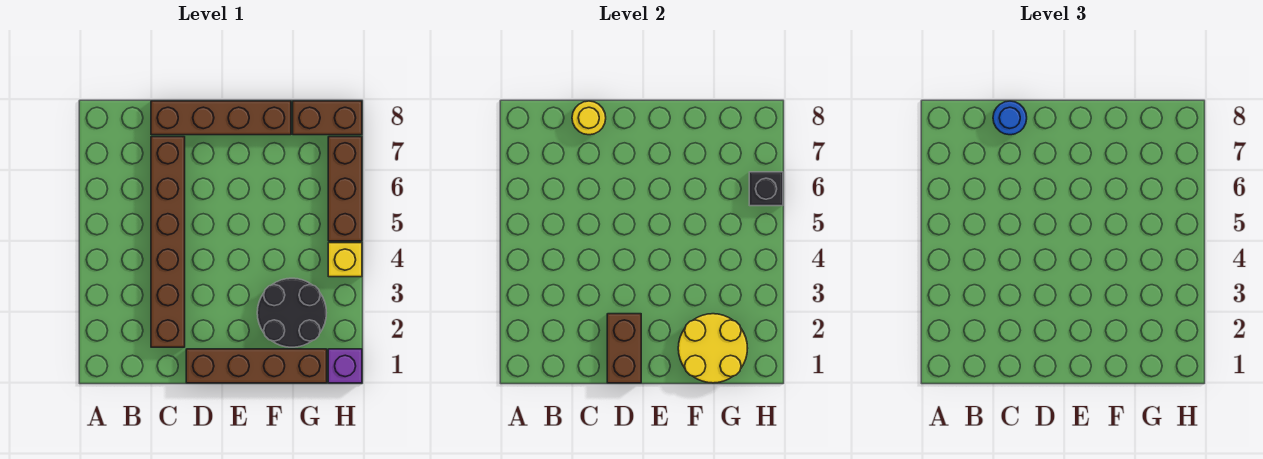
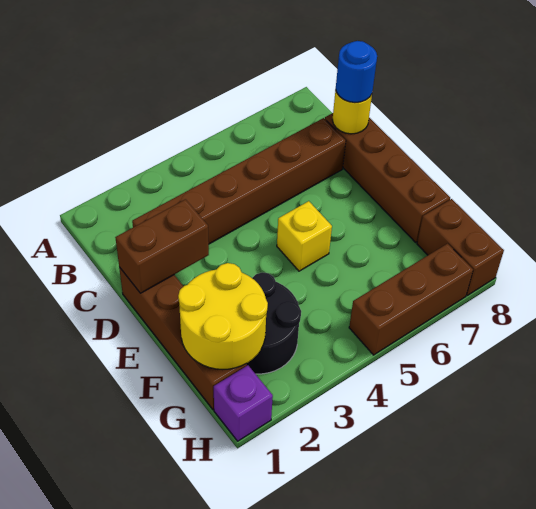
yellow brick H4 level 1 -> yellow brick E5 level 1
black brick H6 level 2 -> none

